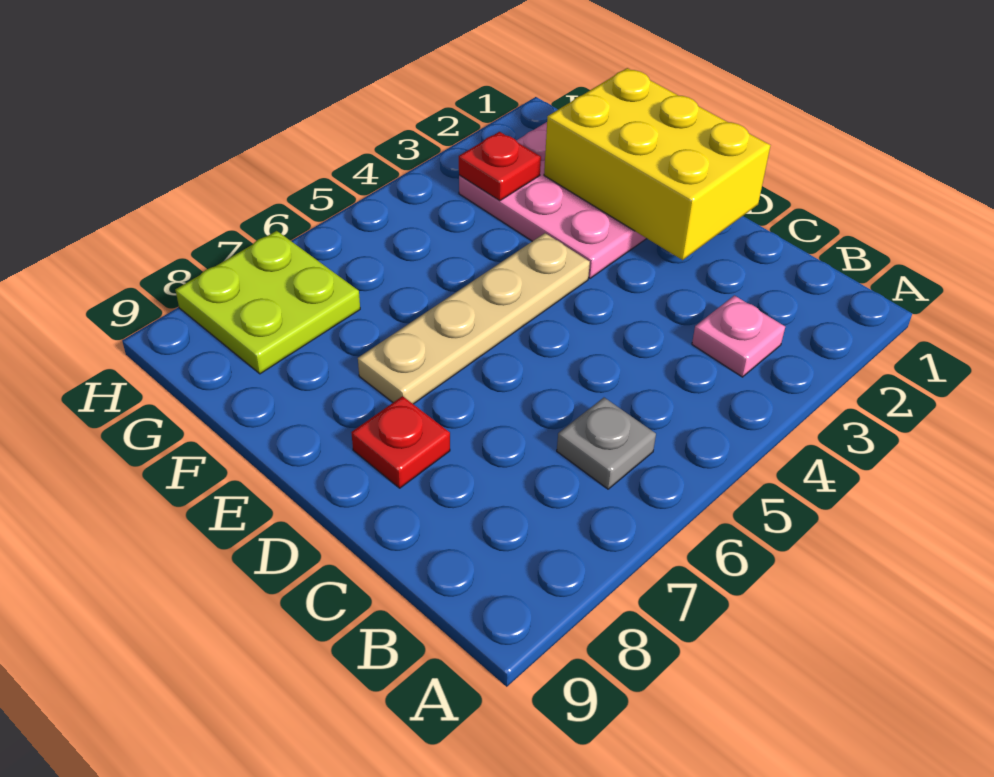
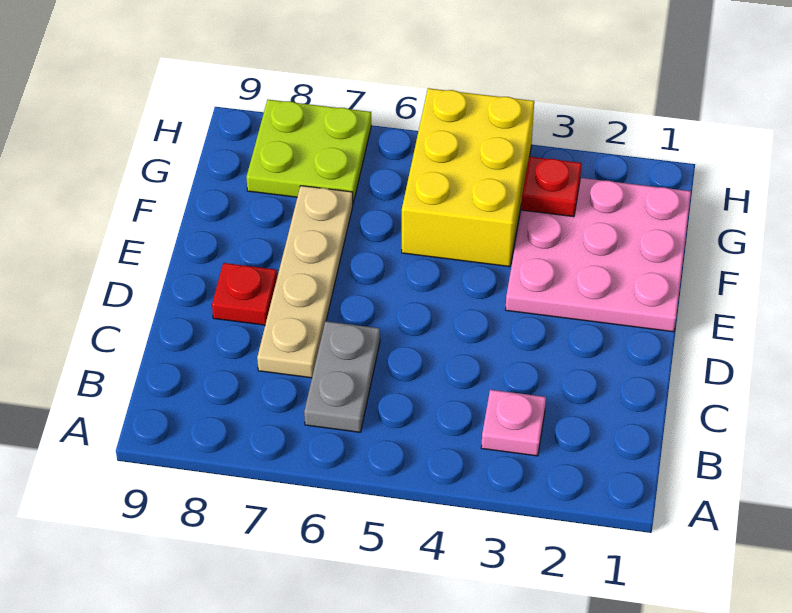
grey plate B6 level 1 -> grey plate B6:C6 level 1
yellow brick D1:F2 level 2 -> yellow brick F4:H5 level 1
tan plate E4:E7 level 1 -> tan plate C7:F7 level 1

